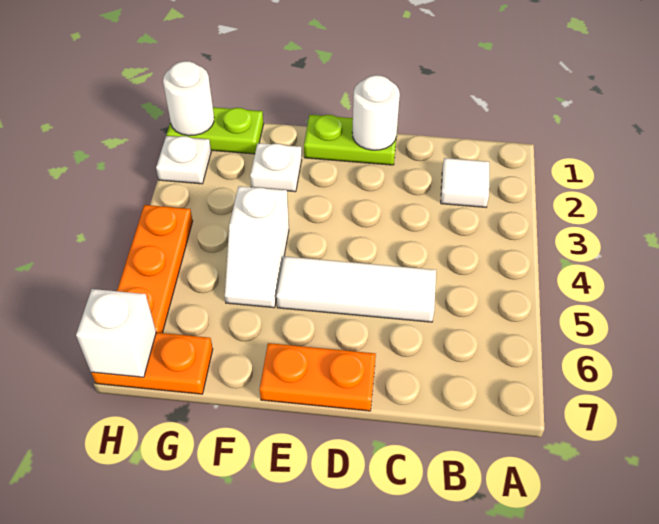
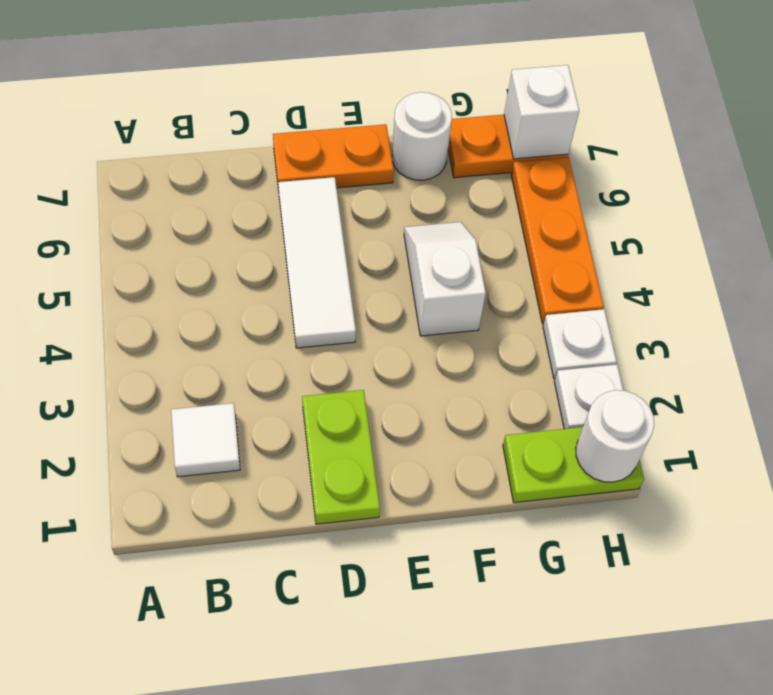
white tile C5:E5 level 1 -> white tile D4:D6 level 1
lime plate D1:E1 level 1 -> lime plate D1:D2 level 1
white round brick D1 level 2 -> white round brick F7 level 1
white plate F2 level 1 -> white plate H3 level 1

